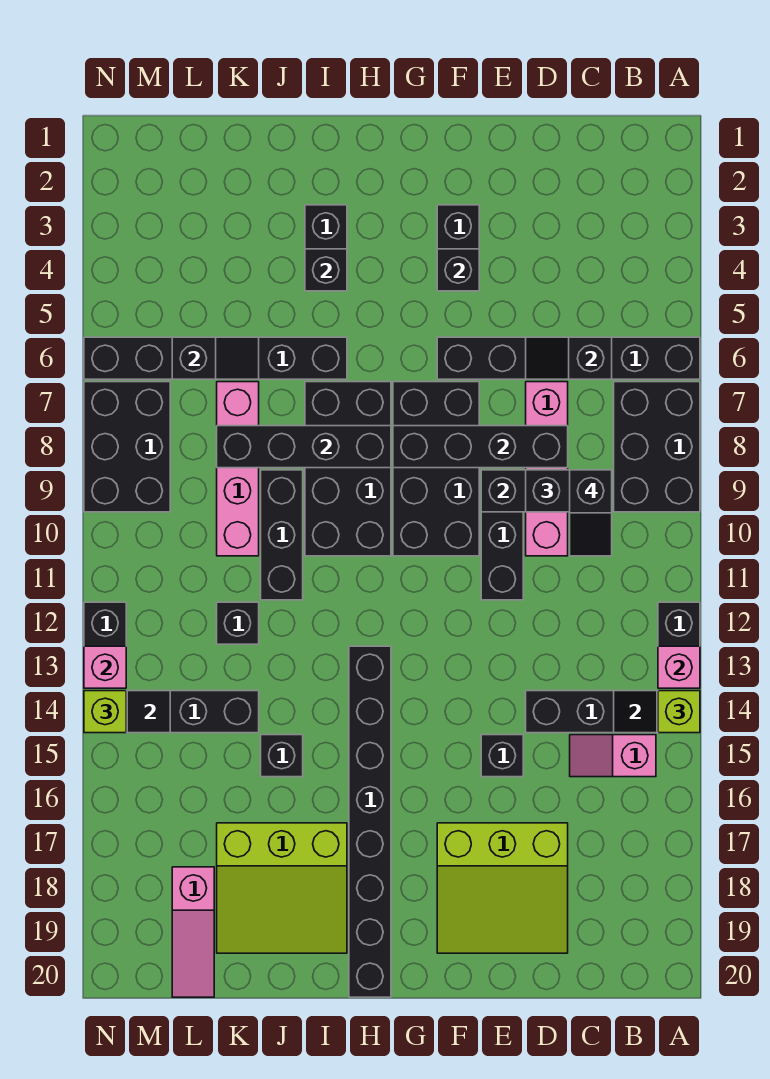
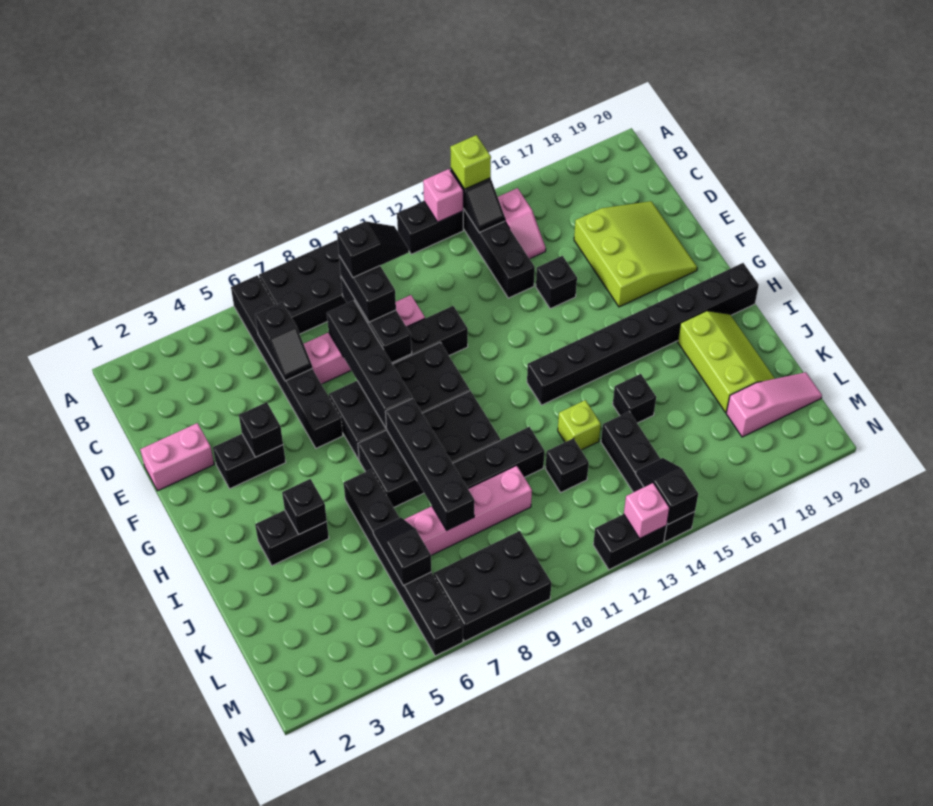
none -> pink brick E1:E2 level 1
lime slope I17:K19 level 1 top 17 -> lime slope I18:K19 level 1 top 18
lime brick N14 level 3 -> lime brick J13 level 1

